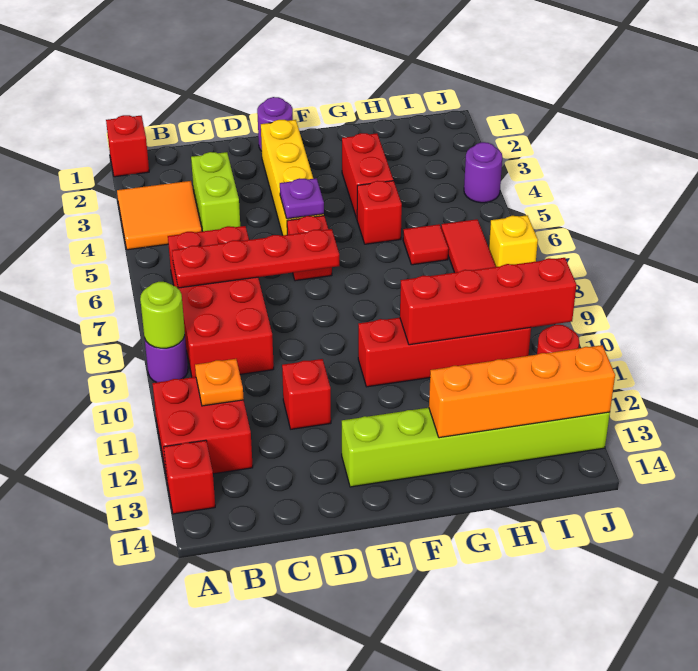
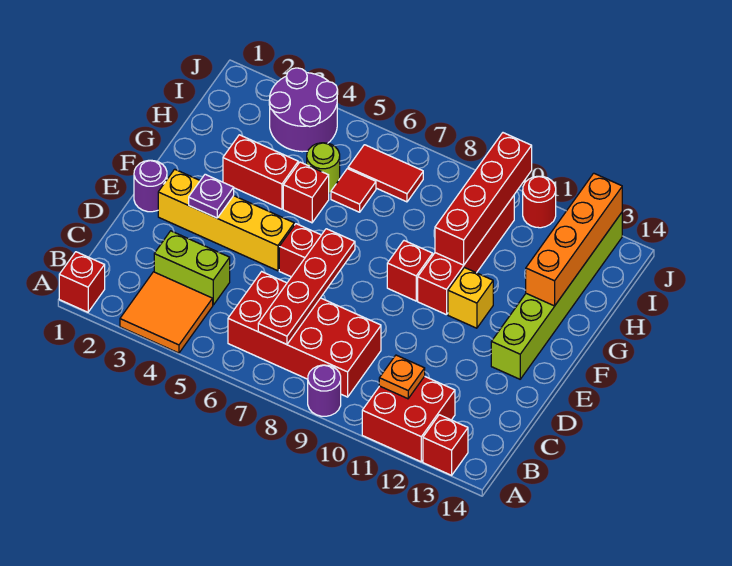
lime round brick A9 level 2 -> lime round brick H5 level 1
red brick D11 level 1 -> red brick F9 level 1
purple plate E5 level 2 -> purple plate E3 level 2
purple round brick J4 level 1 -> purple round brick I3:J4 level 1
yellow brick J7 level 1 -> yellow brick F11 level 1

